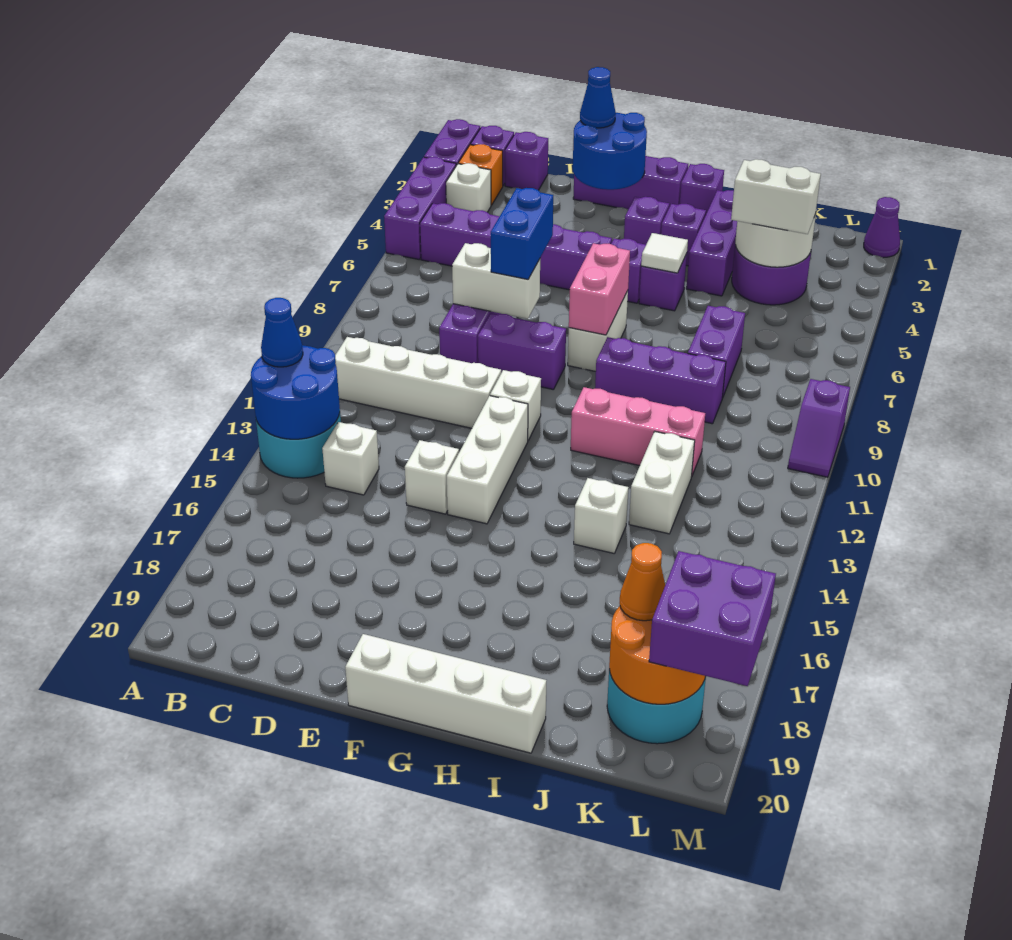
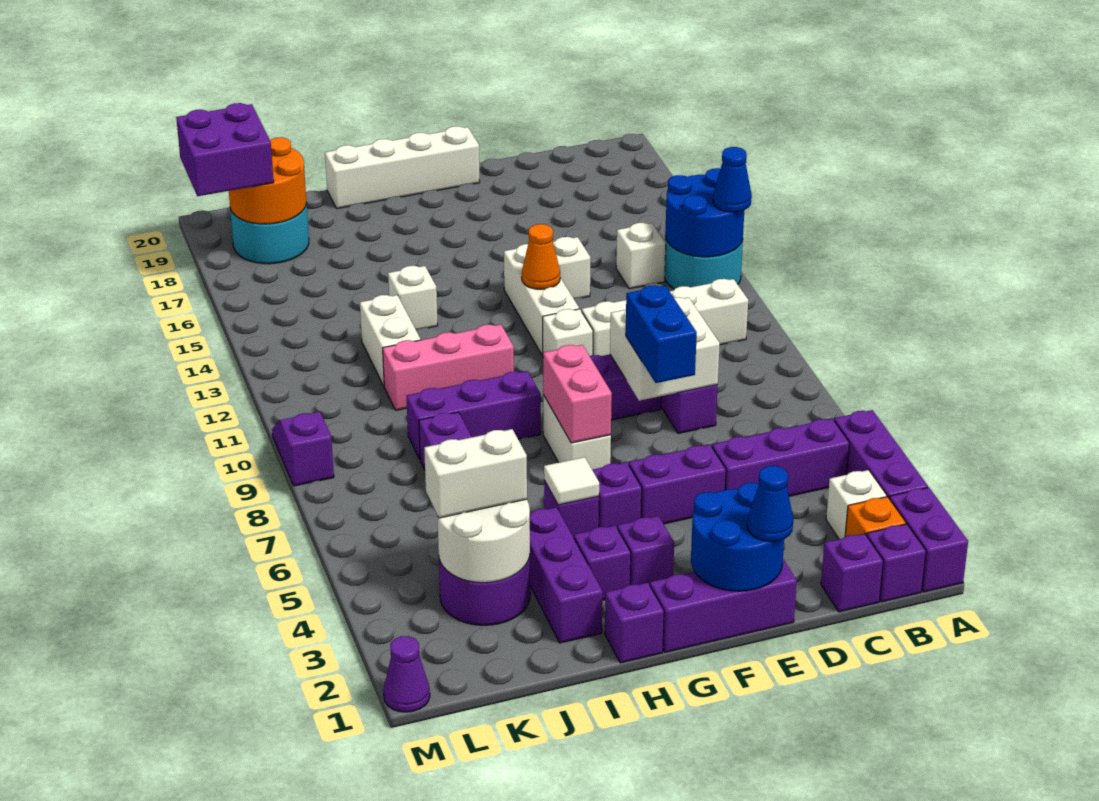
white brick D8:E8 level 2 -> white brick D8:E9 level 2
orange cone K18 level 3 -> orange cone F13 level 2

